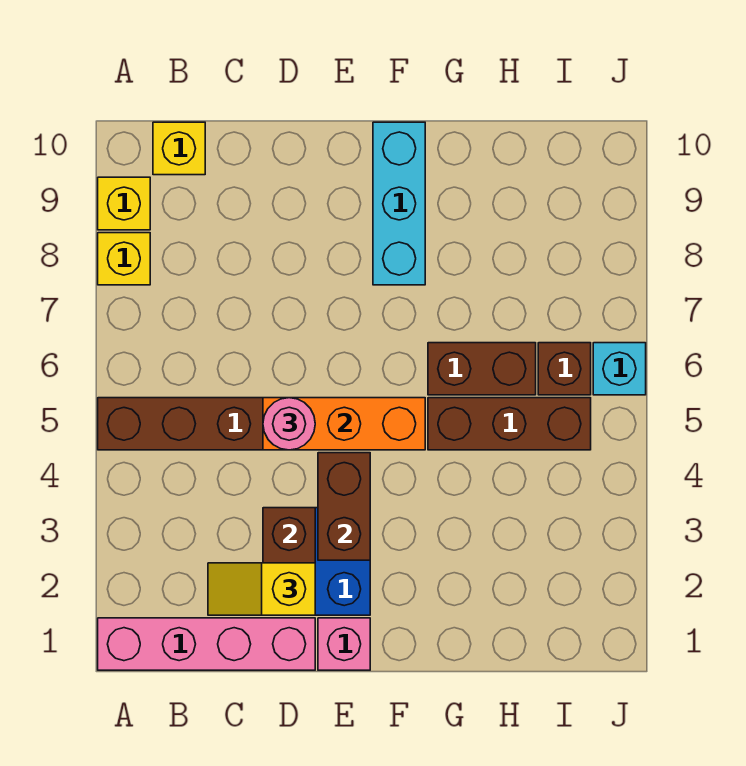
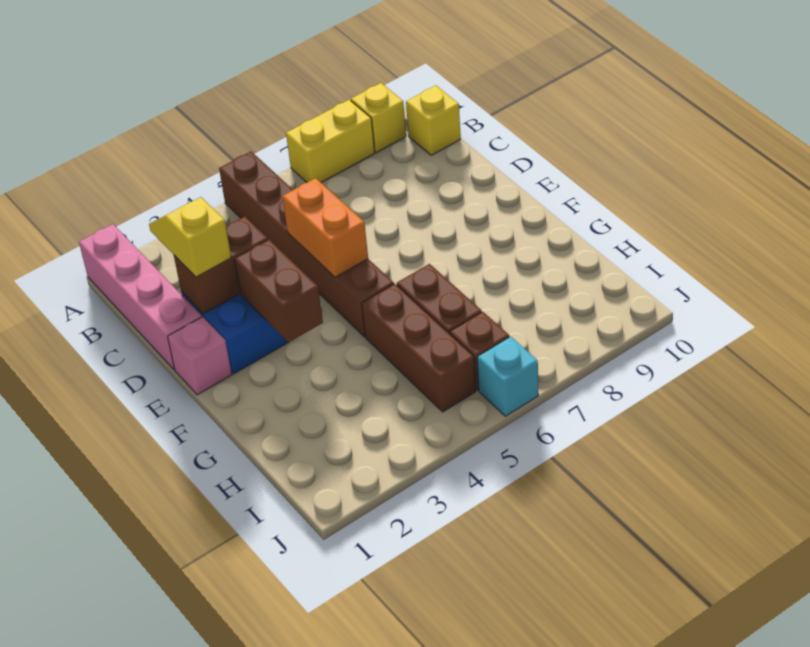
yellow brick A8 level 1 -> yellow brick A7:A8 level 1
orange brick D5:F5 level 2 -> orange brick D5:E5 level 2
pink round brick D5 level 3 -> none
brown brick E3:E4 level 2 -> brown brick E3:F3 level 2
cyan brick F8:F10 level 1 -> none

